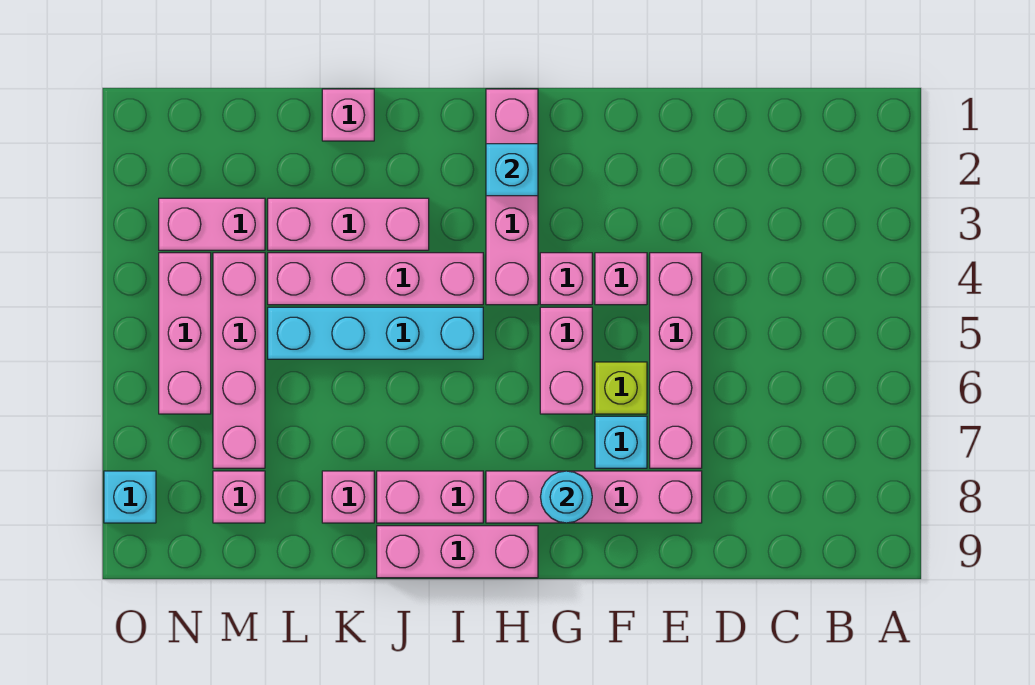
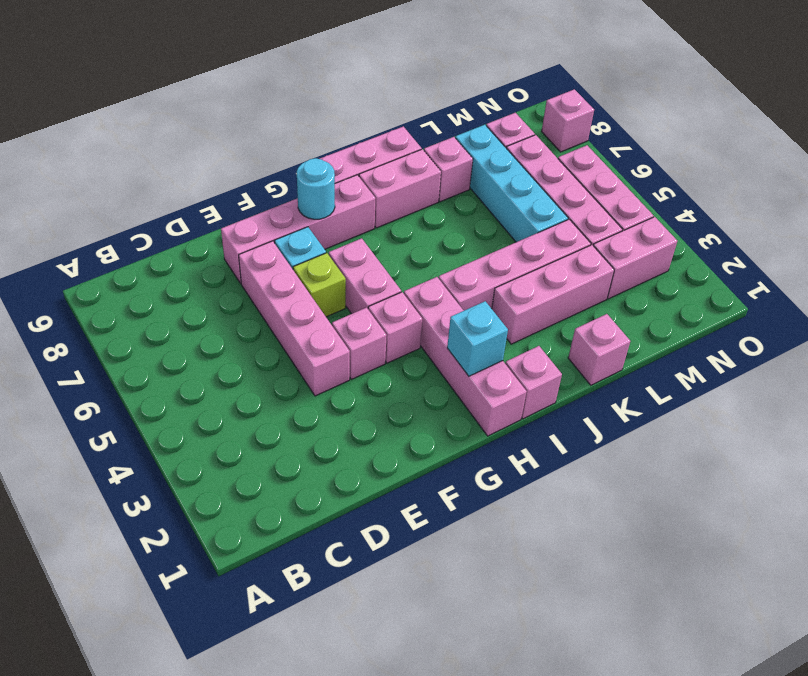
none -> pink brick I1 level 1
cyan brick I5:L5 level 1 -> cyan brick L5:L8 level 1
cyan brick O8 level 1 -> pink brick O8 level 1

